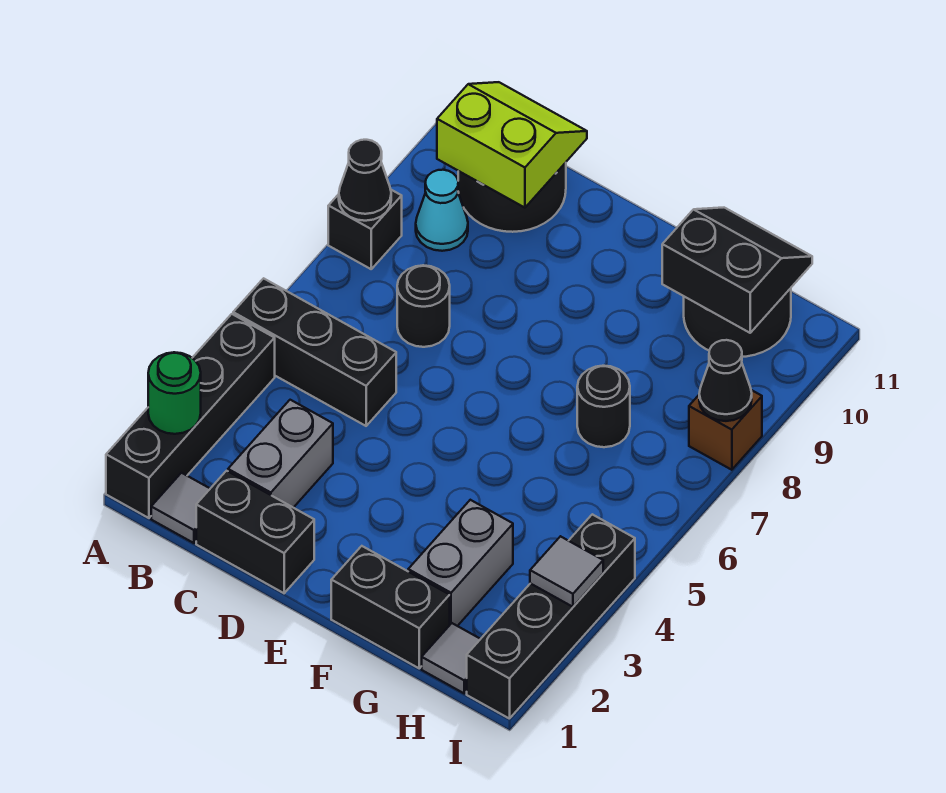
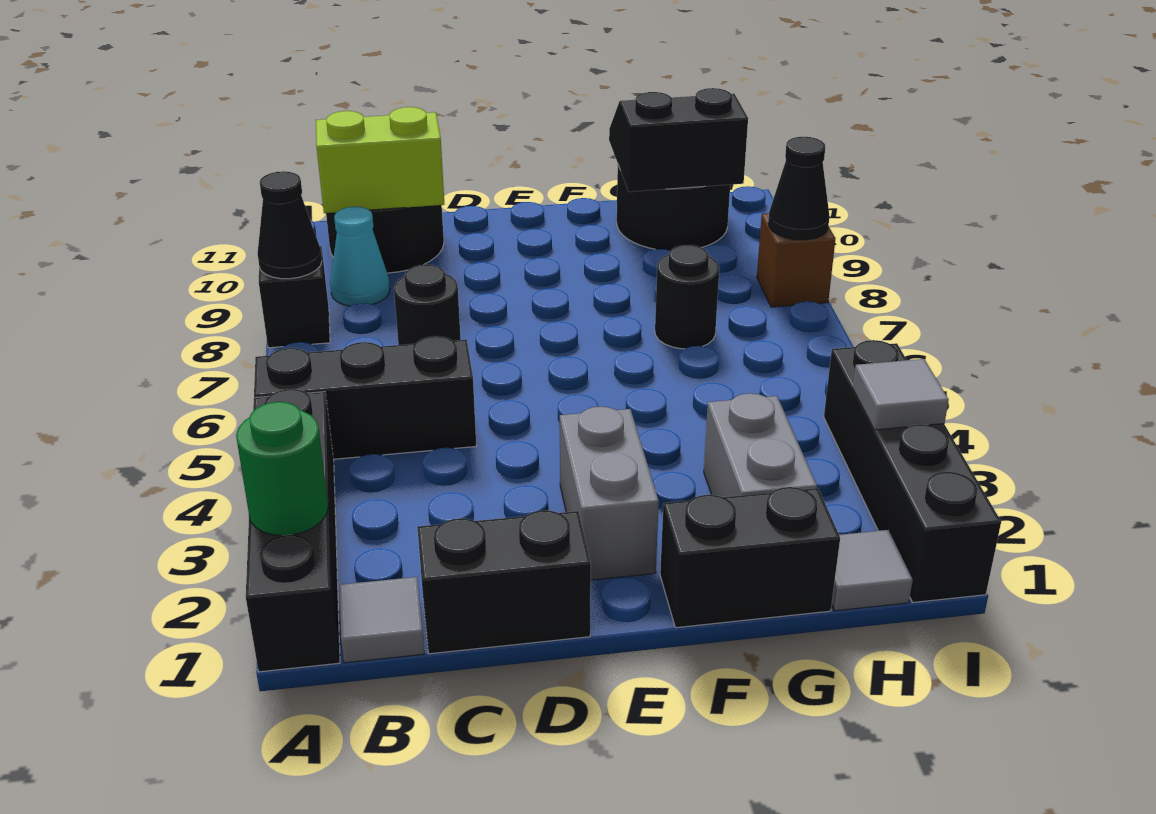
grey brick C2:C3 level 1 -> grey brick E2:E3 level 1

